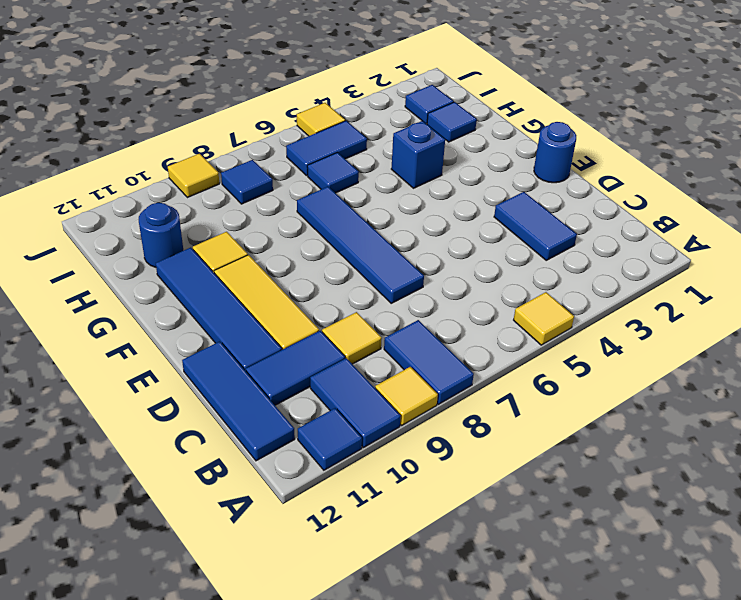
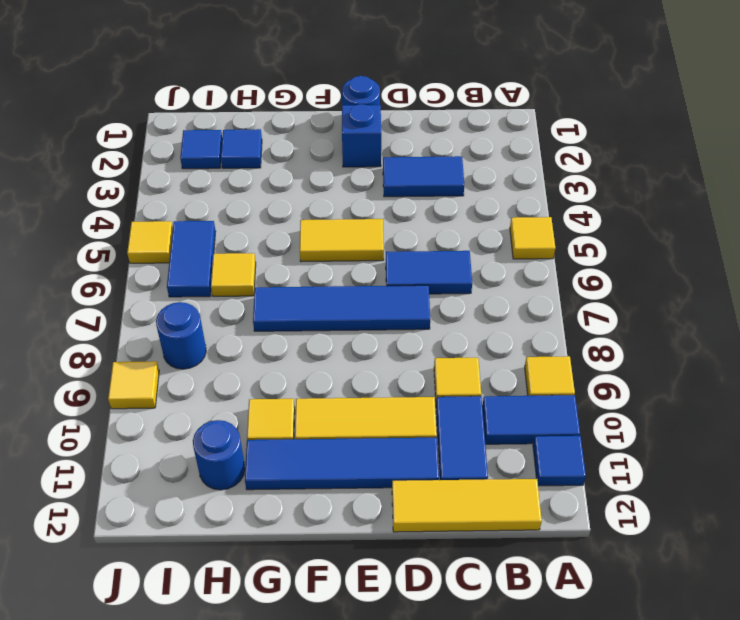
blue tile A8:B8 level 1 -> blue tile C6:D6 level 1
blue tile B12:D12 level 1 -> yellow tile B12:D12 level 1
none -> yellow tile E5:F5 level 1
blue brick G4 level 1 -> blue brick E2 level 1
blue tile H6 level 1 -> yellow tile H6 level 1
blue tile I8 level 1 -> blue round brick I8 level 1

